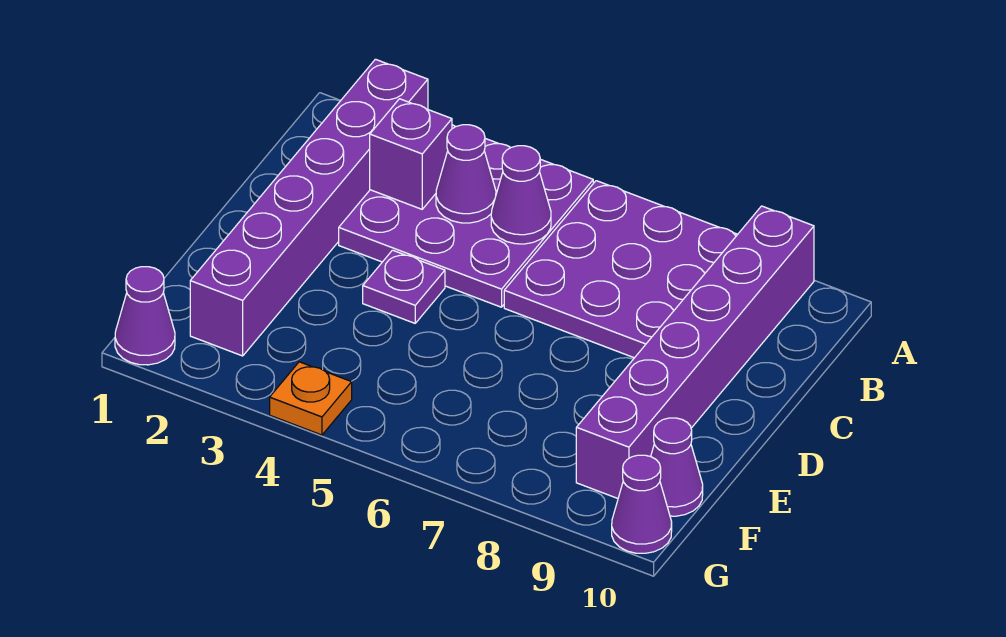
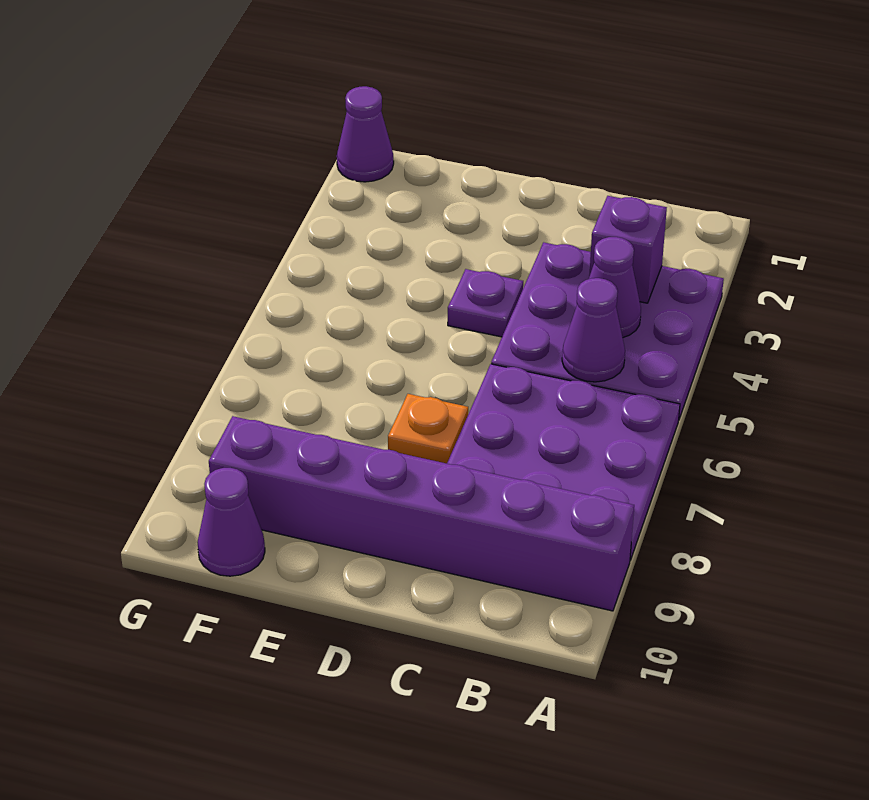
purple brick A2:F2 level 1 -> none
orange plate G4 level 1 -> orange plate D7 level 1
purple cone G10 level 1 -> none

